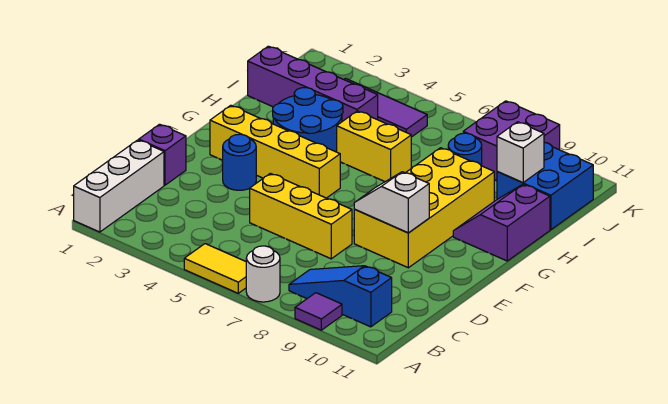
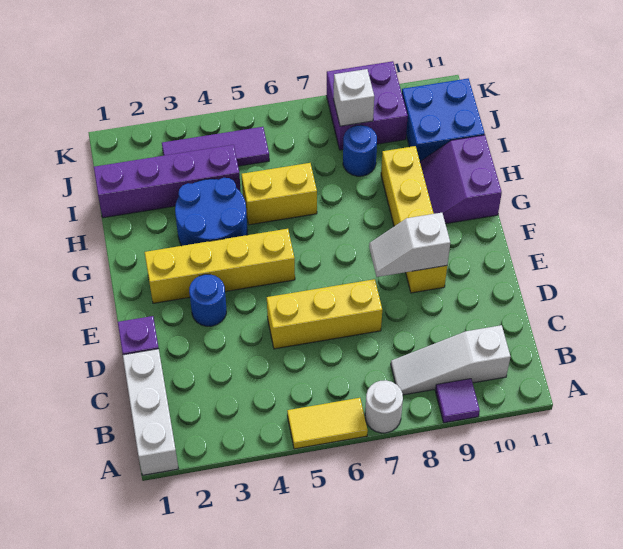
blue slope B8:B10 level 1 top 10 -> white slope B8:B10 level 1 top 10
yellow brick E8:H9 level 1 -> yellow brick E9:H9 level 1
white brick I10 level 2 -> white brick J8 level 2

